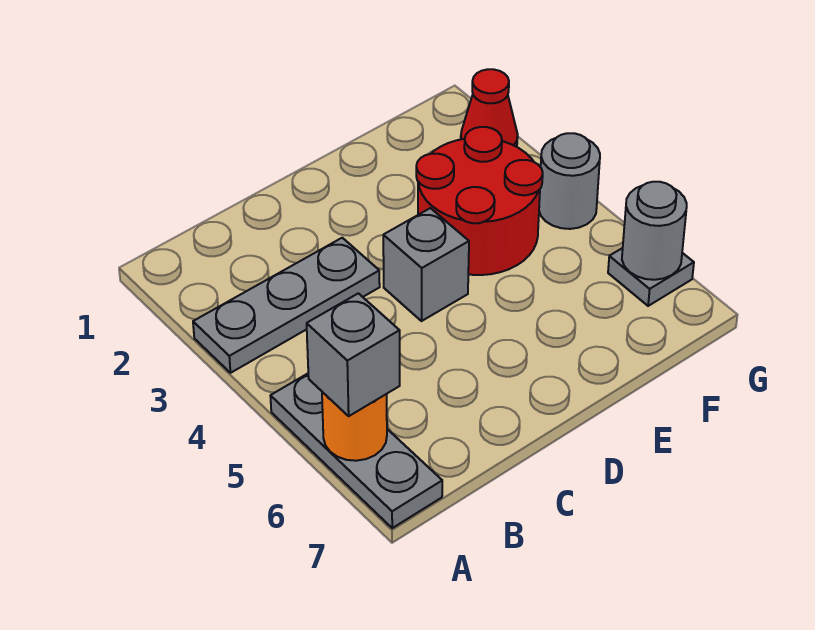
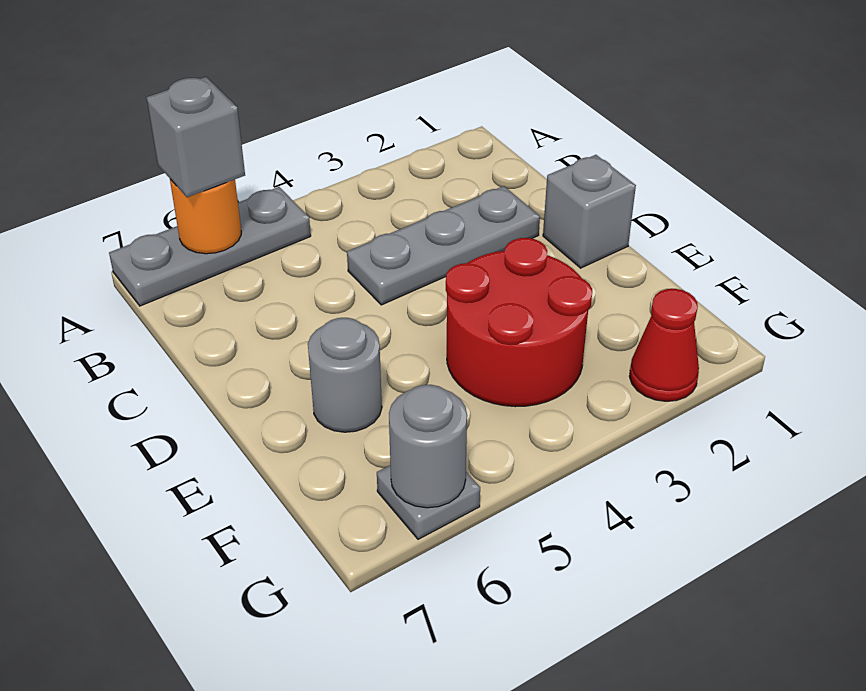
grey plate A3:C3 level 1 -> grey plate C2:C4 level 1
grey brick D4 level 1 -> grey brick D1 level 1
grey round brick G4 level 1 -> grey round brick E6 level 1

